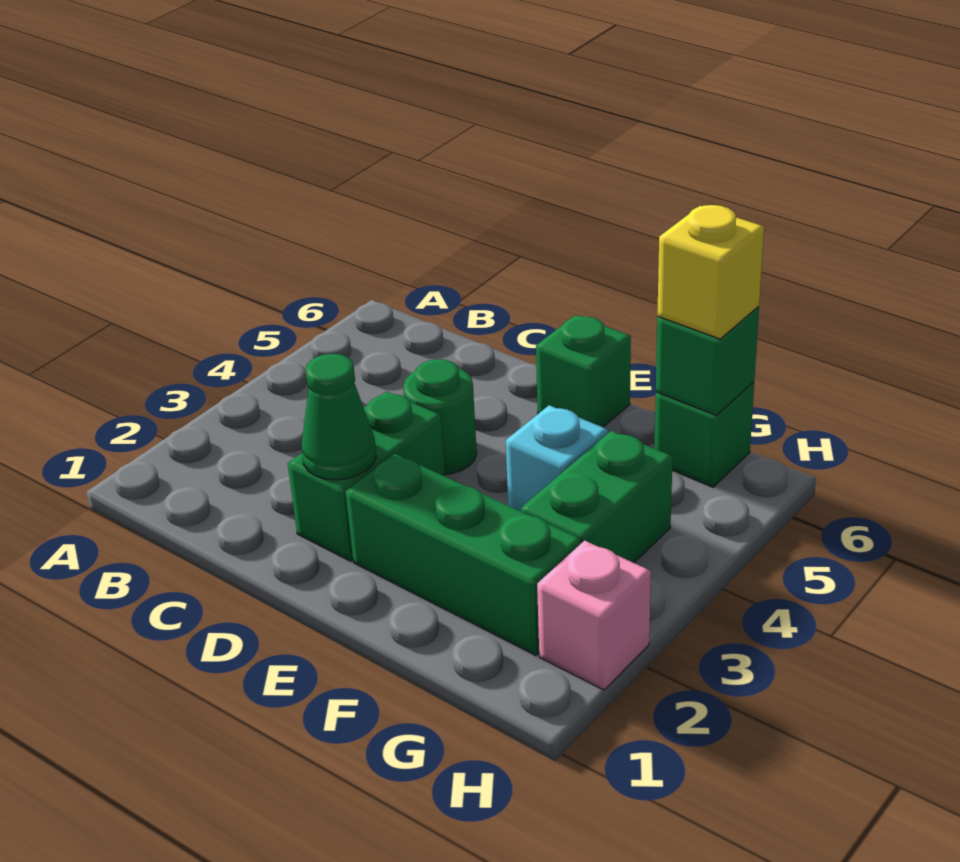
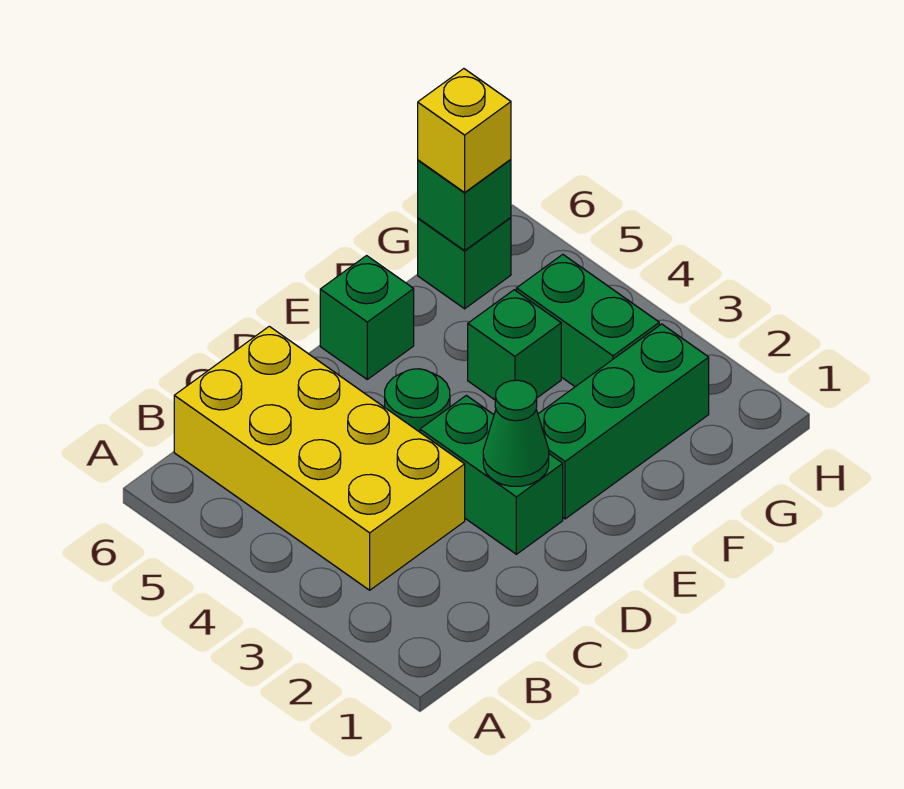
none -> yellow brick B3:C6 level 1
cyan brick F4 level 1 -> green brick F4 level 1
pink brick H2 level 1 -> none

